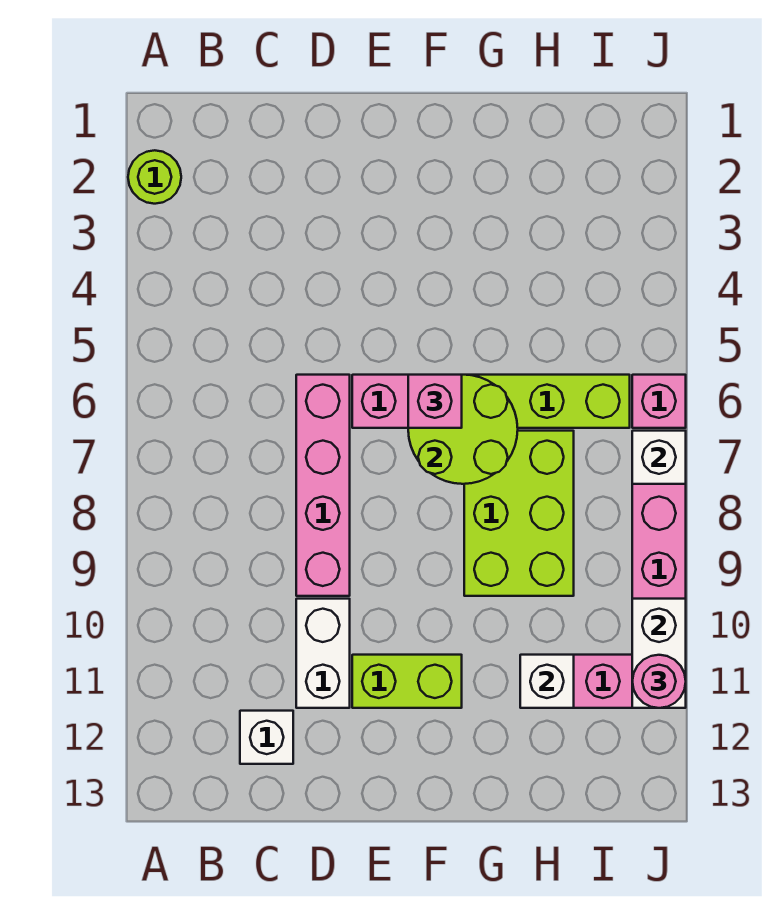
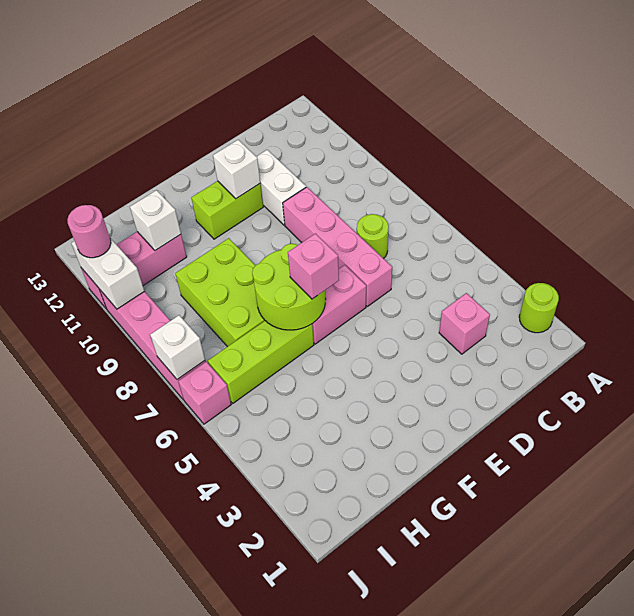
none -> pink brick C3 level 1
none -> lime round brick C7 level 1
white brick C12 level 1 -> white brick E11 level 2

